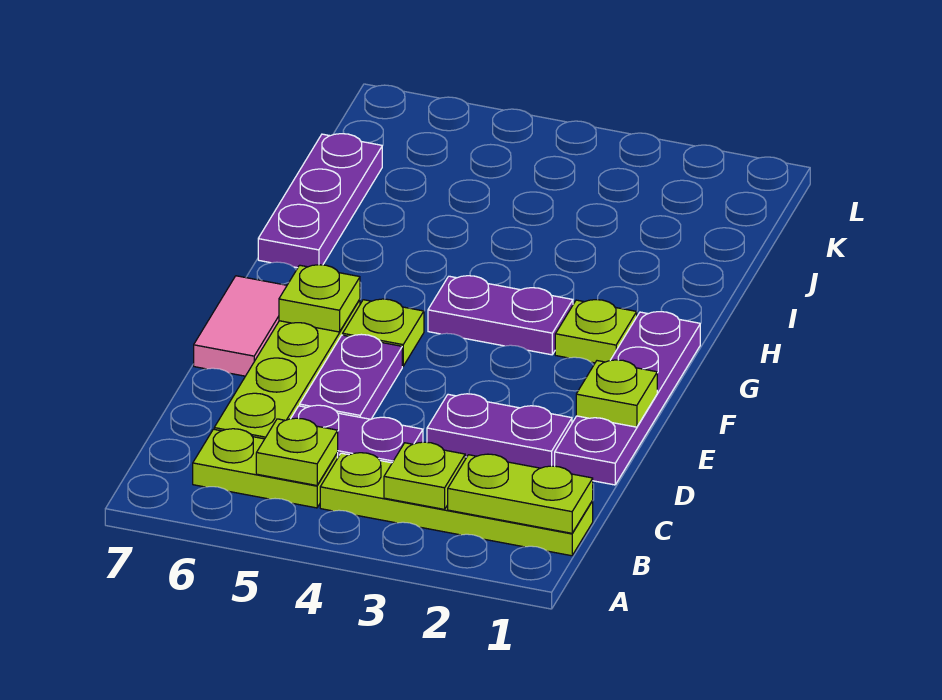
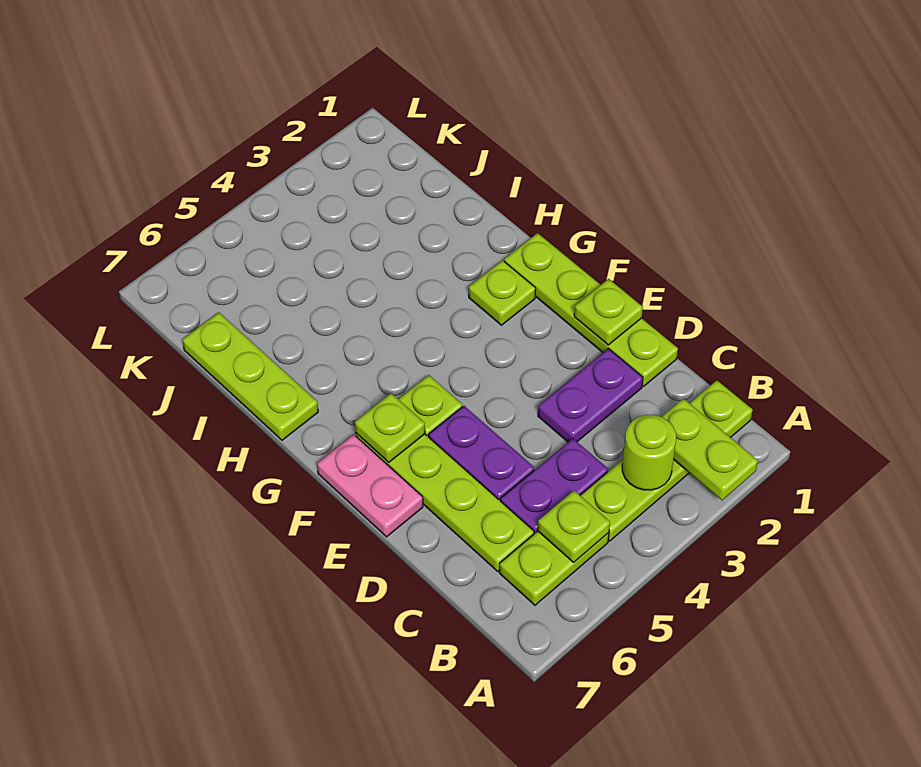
lime plate B1:B2 level 2 -> lime plate A2:B2 level 2
lime plate B3 level 2 -> lime round brick B3 level 2
purple plate D1:G1 level 1 -> lime plate D1:G1 level 1
pink tile E7:F7 level 1 -> pink plate E7:F7 level 1
purple plate G3:G4 level 1 -> none
purple plate H7:J7 level 1 -> lime plate H7:J7 level 1

